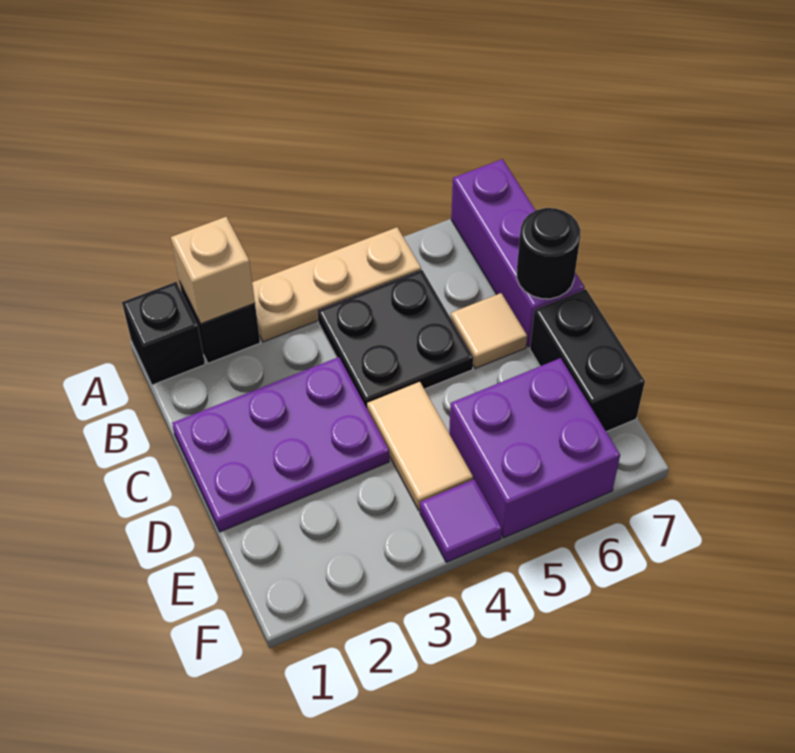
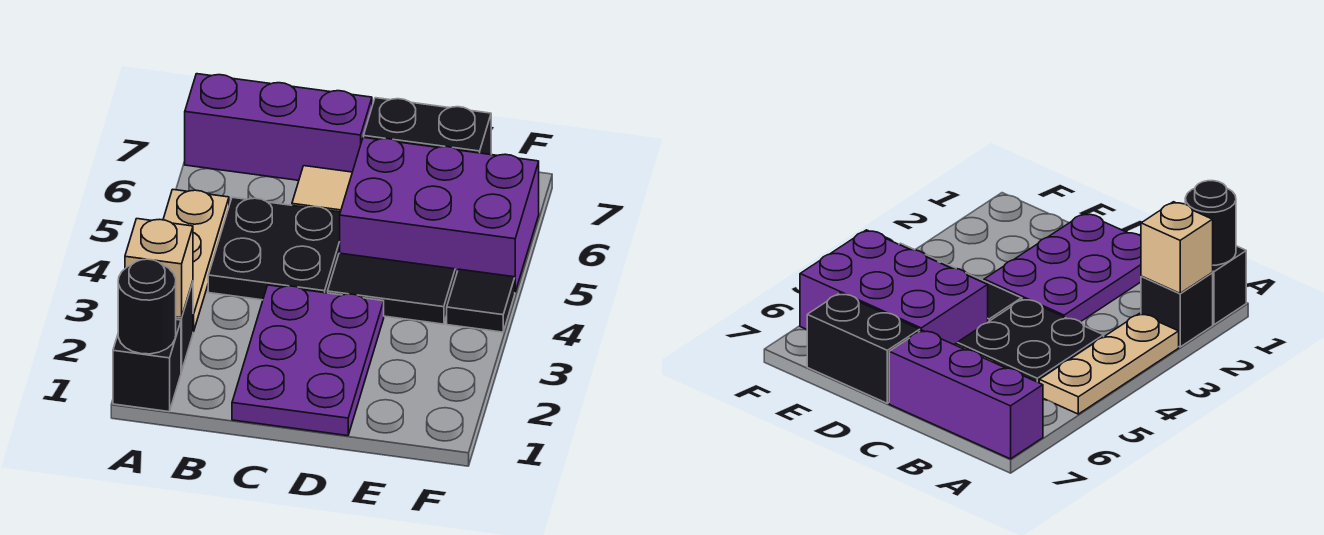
black round brick C7 level 2 -> black round brick A1 level 2
tan tile D4:E4 level 1 -> black tile D4:E4 level 1
purple brick E5:F6 level 1 -> purple brick D5:F6 level 1
purple tile F4 level 1 -> black tile F4 level 1

